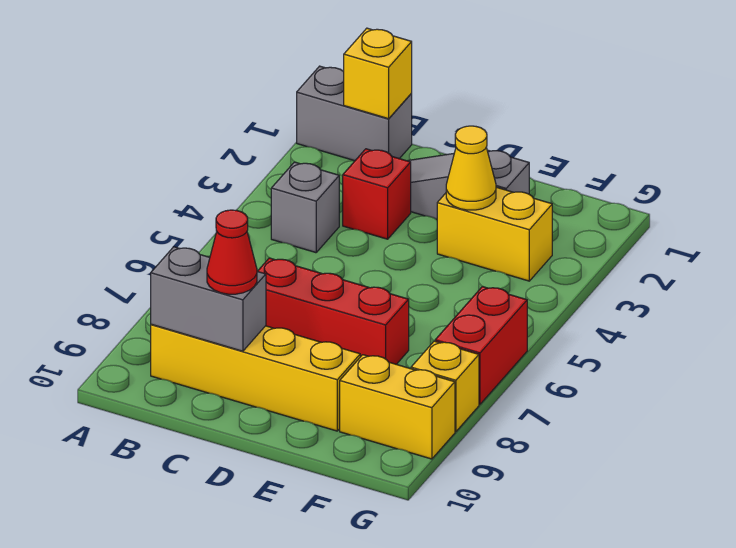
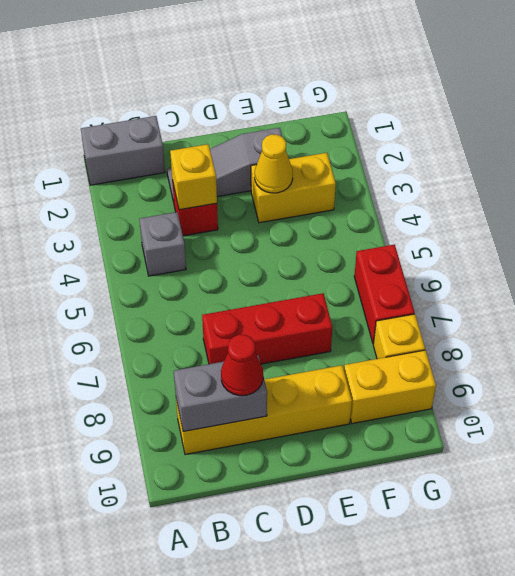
yellow brick B1 level 2 -> yellow brick C3 level 2

